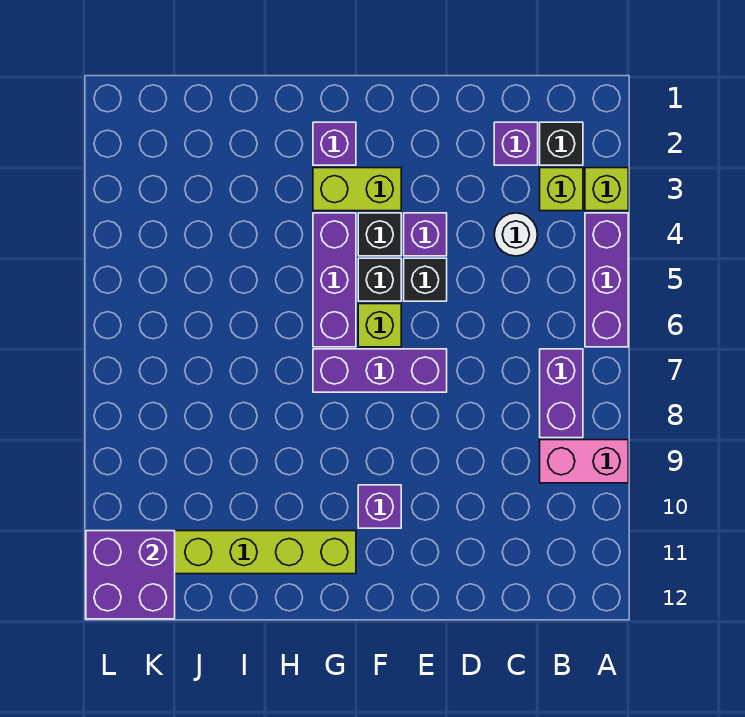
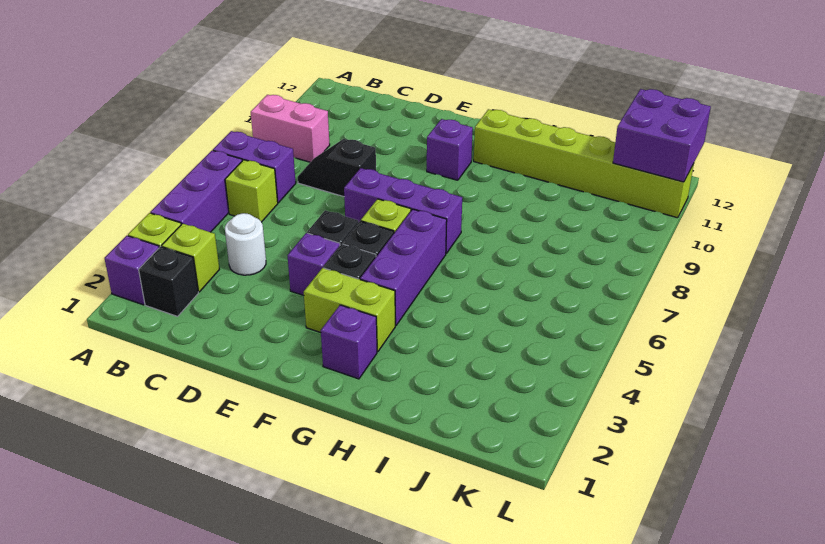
none -> lime brick B6 level 1
purple brick B7:B8 level 1 -> purple brick A7:B7 level 1
purple brick C2 level 1 -> purple brick A2 level 1
none -> black slope C8:D8 level 1 top D

